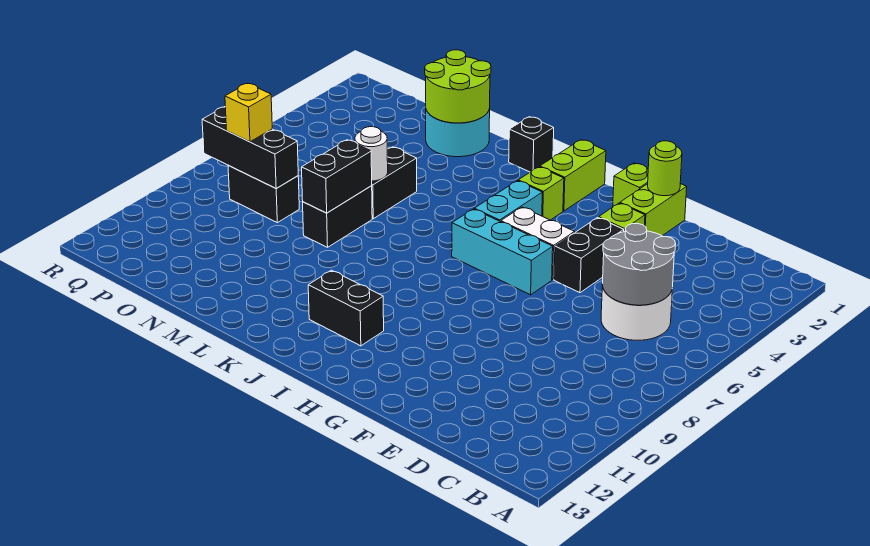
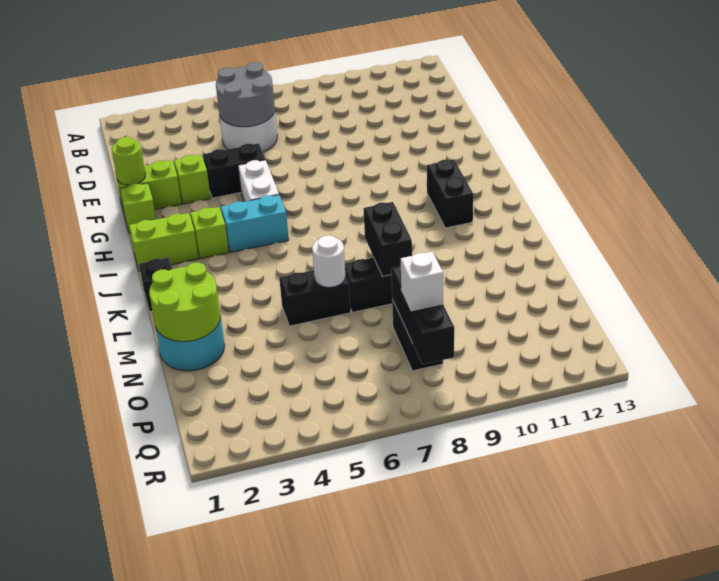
cyan brick G6:I6 level 1 -> none
black brick M7:M8 level 2 -> black brick L8:M8 level 2
yellow brick P8 level 3 -> white brick P8 level 3

